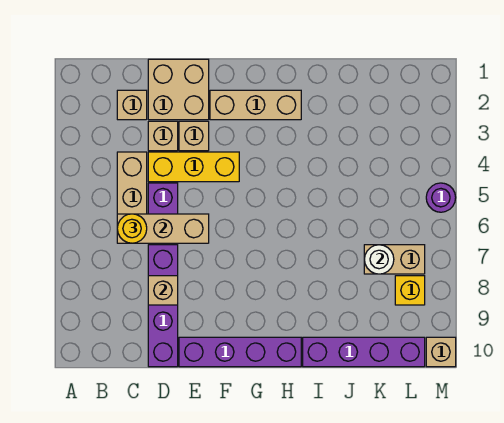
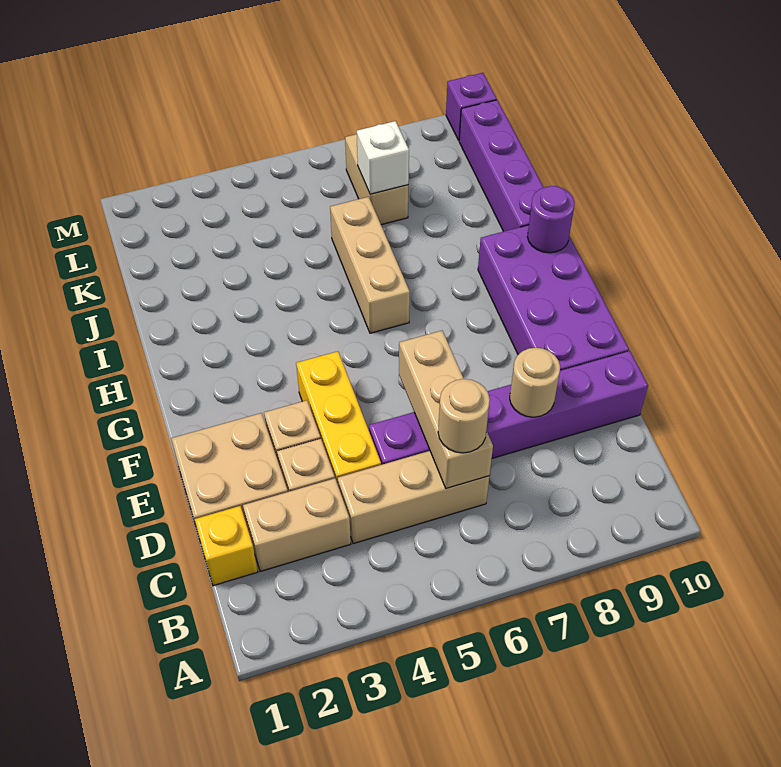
tan brick C2 level 1 -> tan brick C2:C3 level 1
yellow round brick C6 level 3 -> tan round brick C6 level 3
tan brick D8 level 2 -> tan round brick D8 level 2
purple brick E10:H10 level 1 -> purple brick E9:H10 level 1
tan brick F2:H2 level 1 -> tan brick H6:J6 level 1
white round brick K7 level 2 -> white brick K7 level 2
yellow brick L8 level 1 -> yellow brick C1 level 1
purple round brick M5 level 1 -> purple round brick H10 level 2
tan brick M10 level 1 -> purple brick M10 level 1

